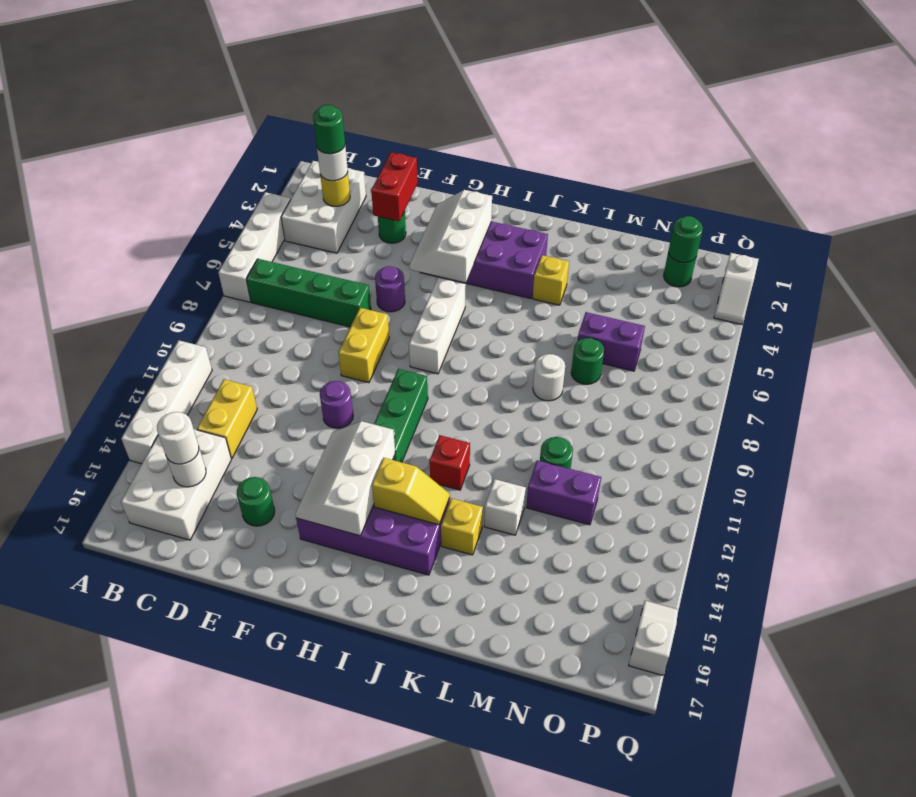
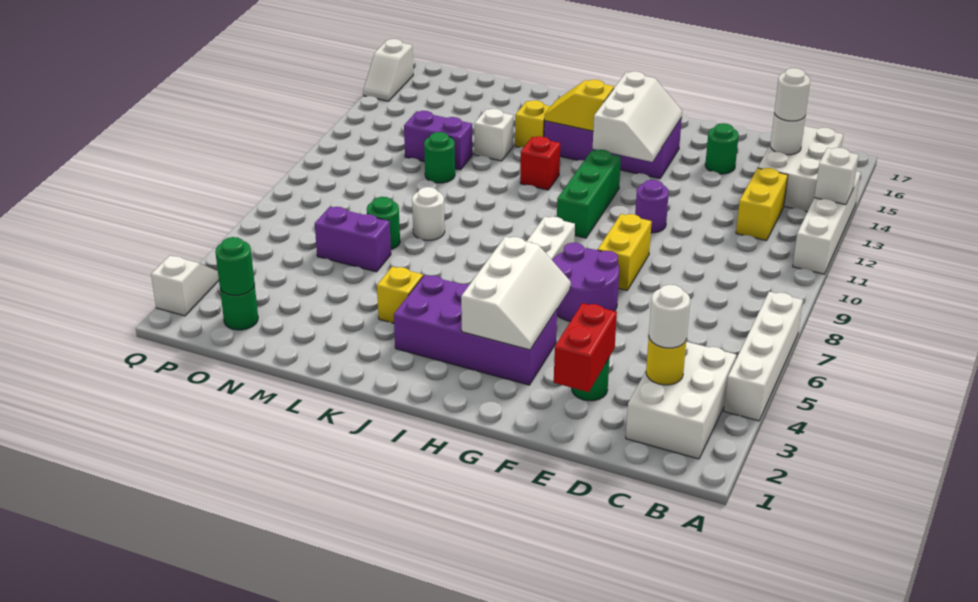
none -> white brick A13 level 2
green brick B7:E7 level 1 -> none
green round brick C3 level 4 -> none
purple round brick F6 level 1 -> purple round brick F6:G7 level 1

